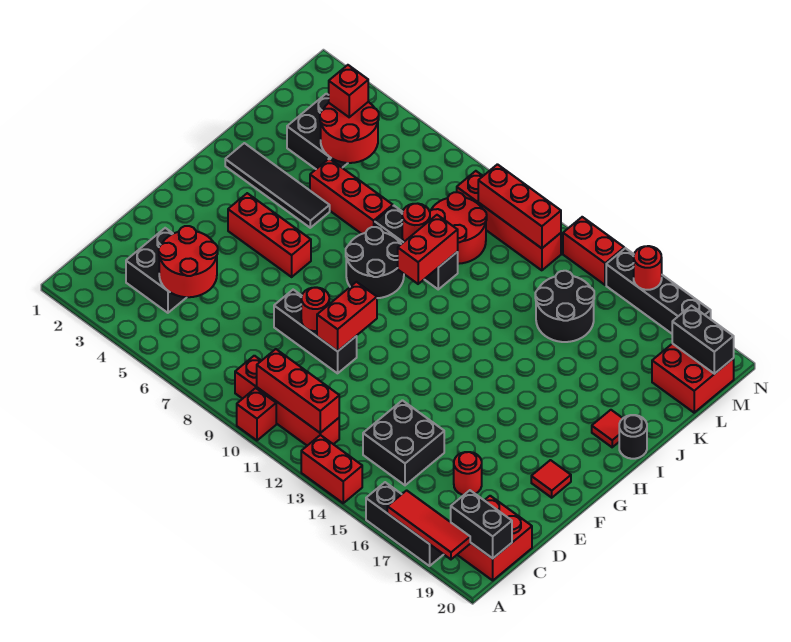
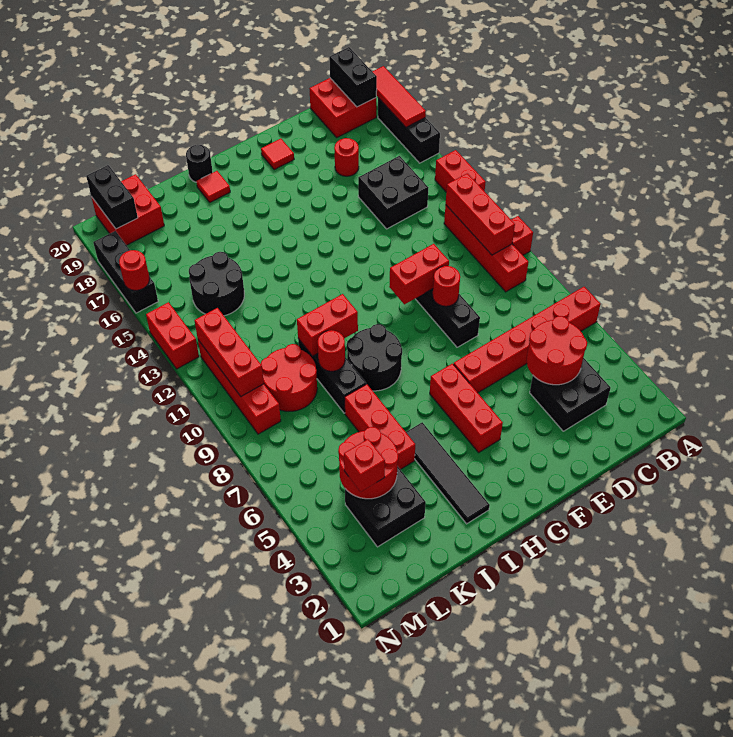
none -> red brick A6:F6 level 1
black brick N15:N18 level 1 -> black brick N16:N18 level 1

